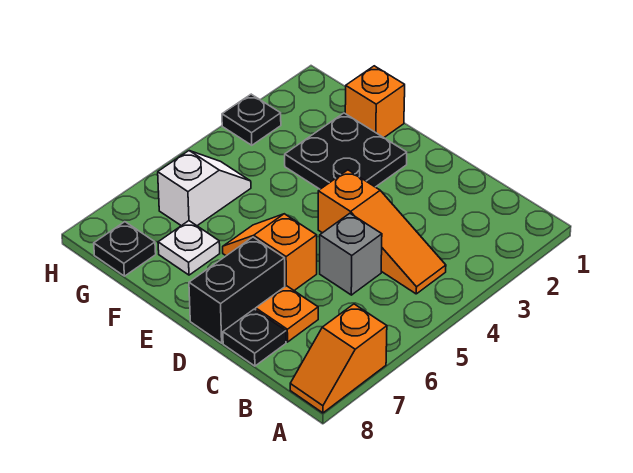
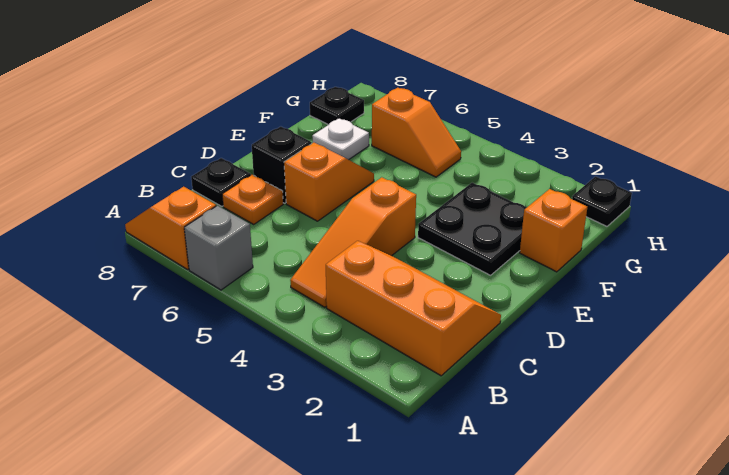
none -> orange slope B1:C3 level 1 top B
grey brick C5 level 1 -> grey brick A6 level 1
black brick D7:D8 level 1 -> black brick D7 level 1
white slope G5:G6 level 1 top 6 -> orange slope G5:G6 level 1 top 6
black plate H3 level 1 -> black plate H1 level 1

